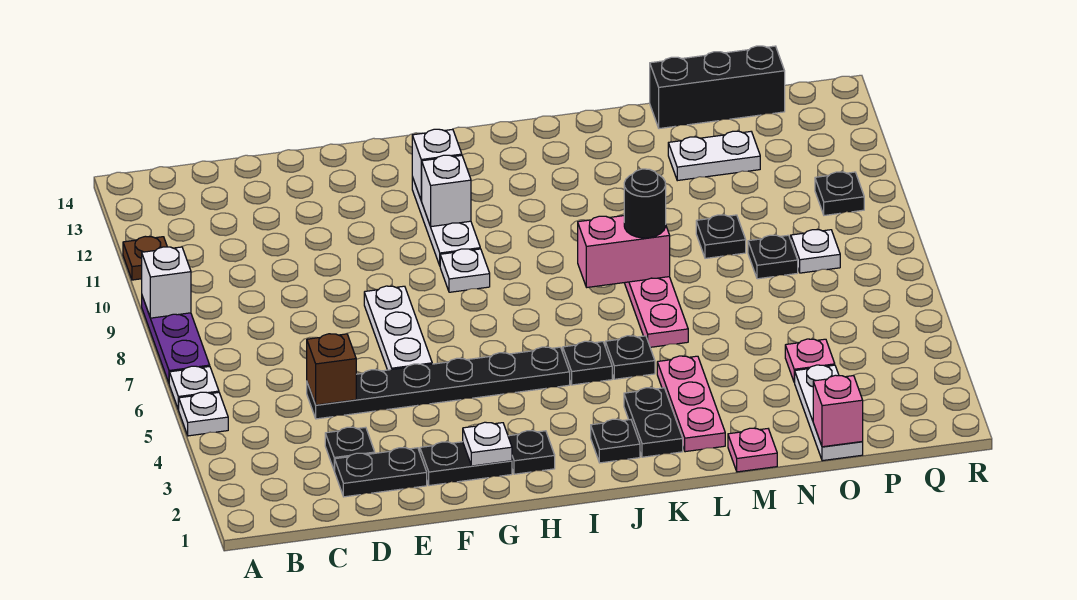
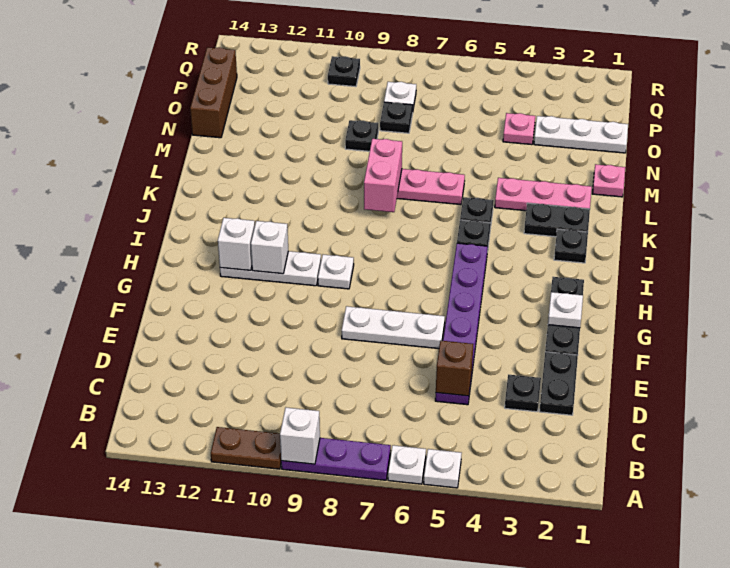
brown plate A11 level 1 -> brown plate A10:A11 level 1
black plate D5:I5 level 1 -> purple plate D5:I5 level 1
black round brick L8 level 3 -> none
white plate N12:O12 level 1 -> none
black brick N14:P14 level 1 -> brown brick N14:P14 level 1
pink brick O1 level 2 -> none

